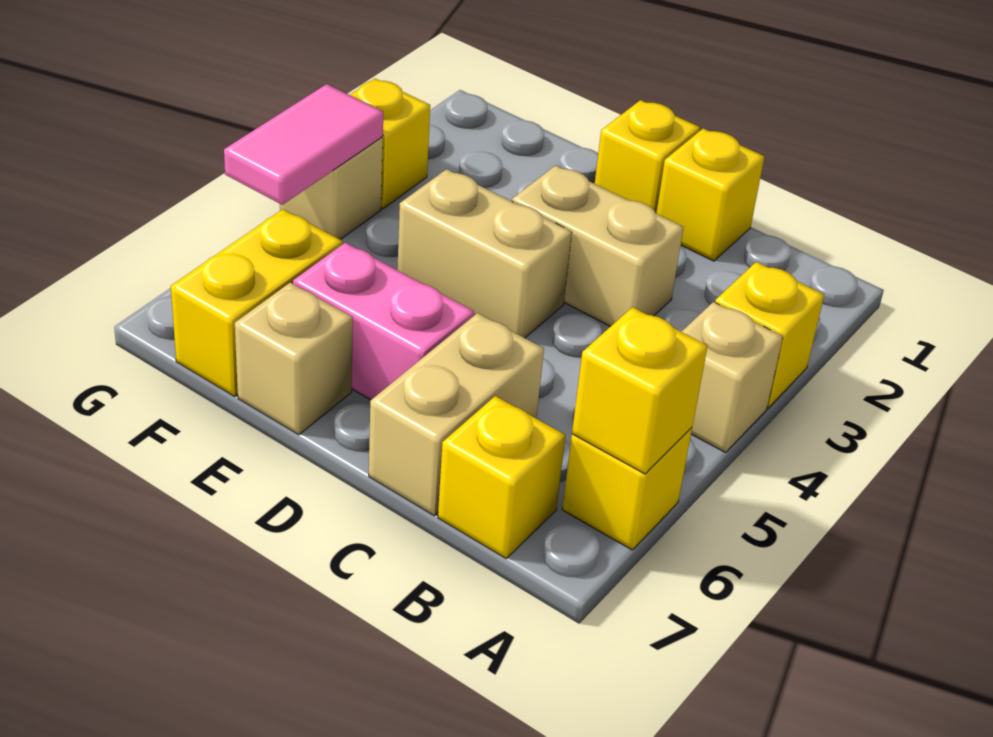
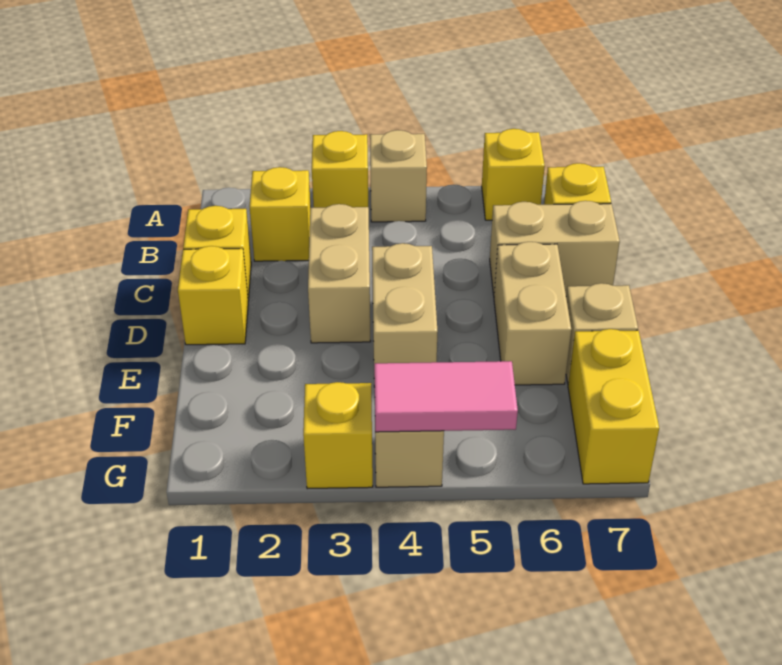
yellow brick A6 level 2 -> yellow brick B2 level 1
pink brick D6:E6 level 1 -> tan brick D6:E6 level 1
yellow brick F6:F7 level 1 -> yellow brick F7:G7 level 1

